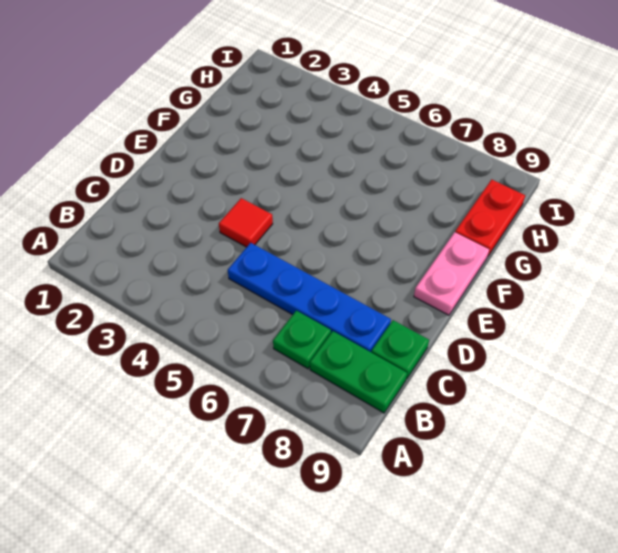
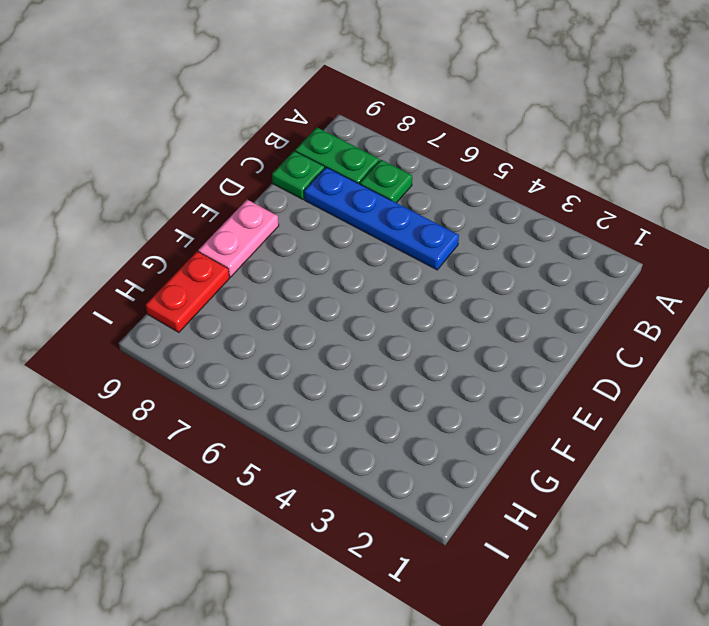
red tile D4 level 1 -> none

